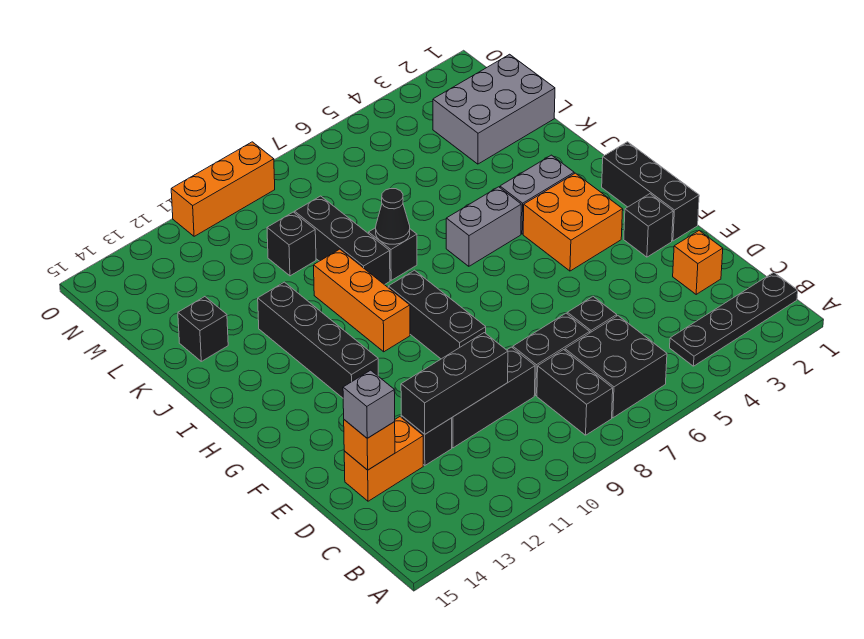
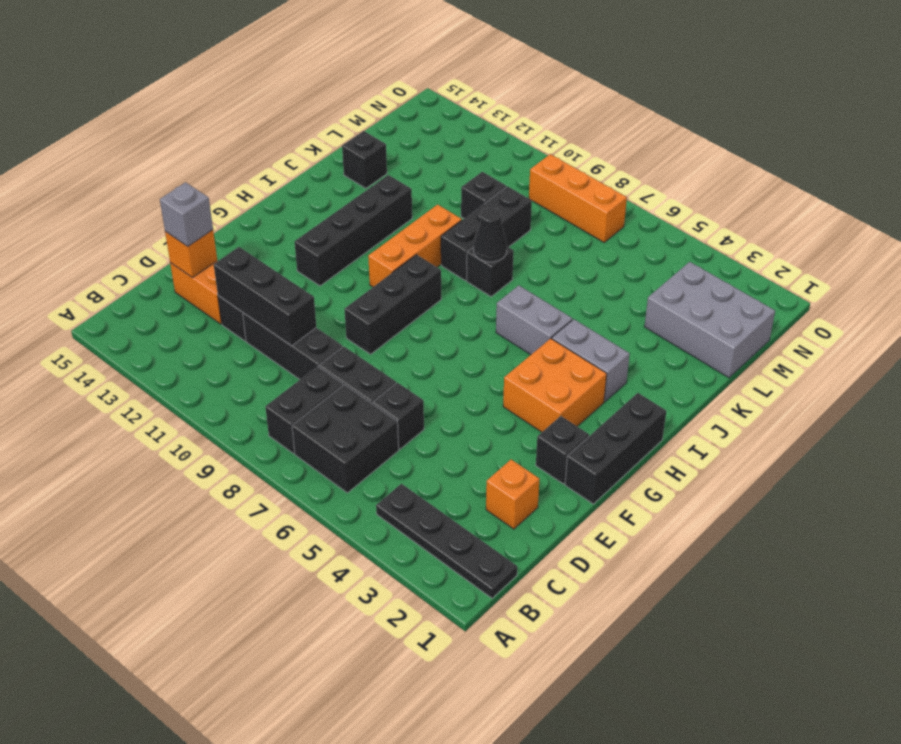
orange brick O9:O11 level 1 -> orange brick N7:N9 level 1

